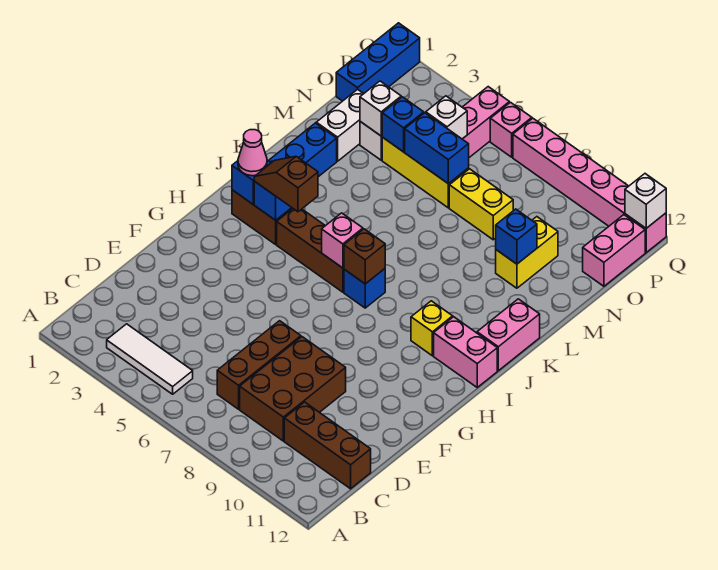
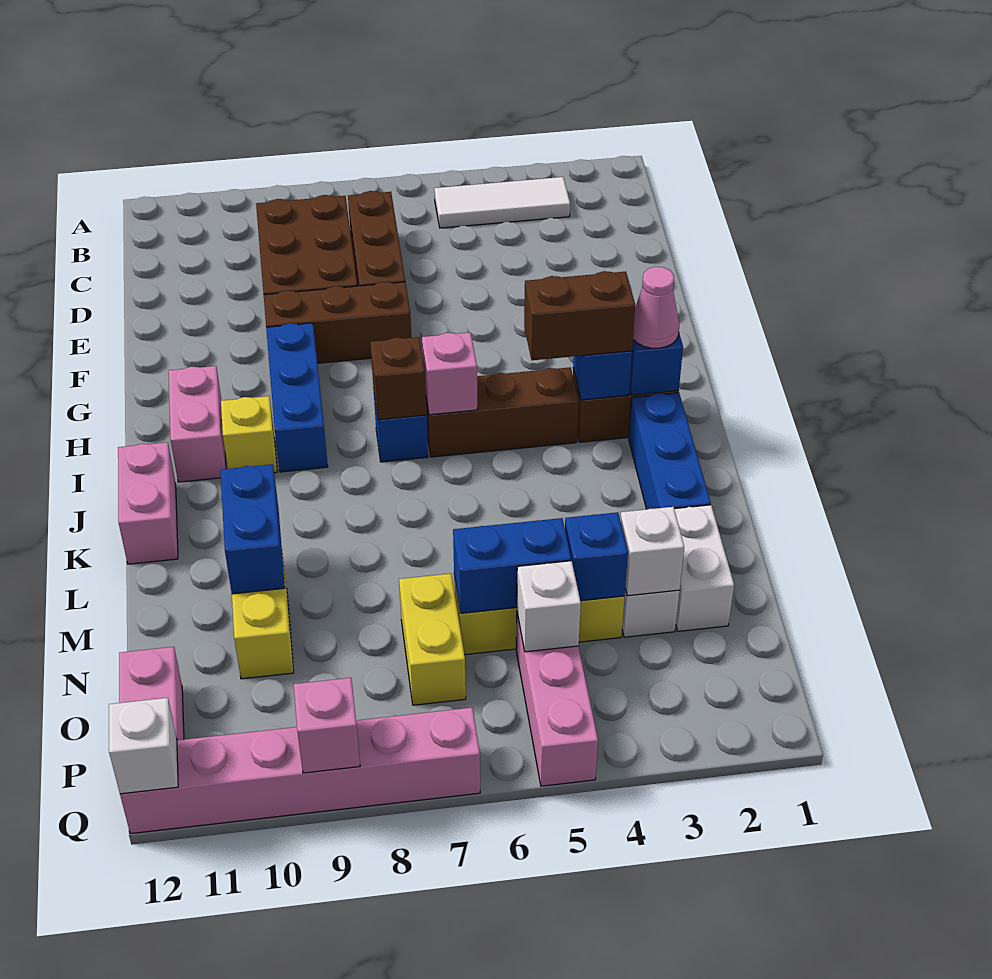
brown brick C10:C12 level 1 -> brown brick F7:F9 level 1
brown slope I3:I4 level 3 top 4 -> brown brick I3:I4 level 3
pink brick I11:I12 level 1 -> pink brick H11:I11 level 1
blue brick M10 level 2 -> blue brick L10:M10 level 2
yellow brick N7:N8 level 1 -> yellow brick N7:O7 level 1
blue brick O1:Q1 level 1 -> blue brick G9:I9 level 1
pink brick Q6 level 1 -> pink brick Q9 level 2

